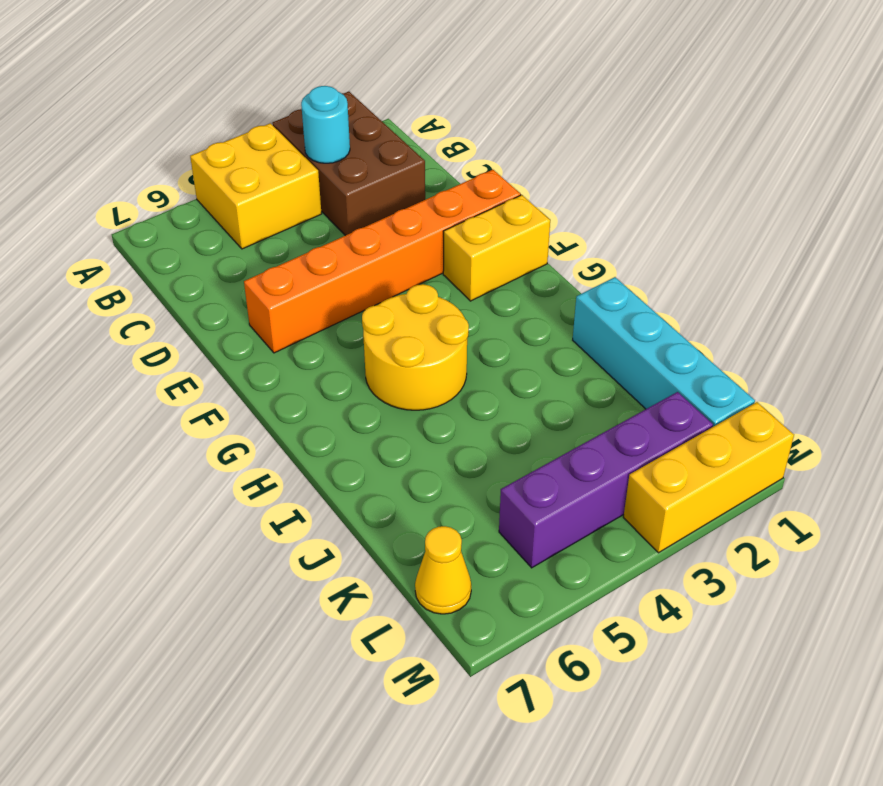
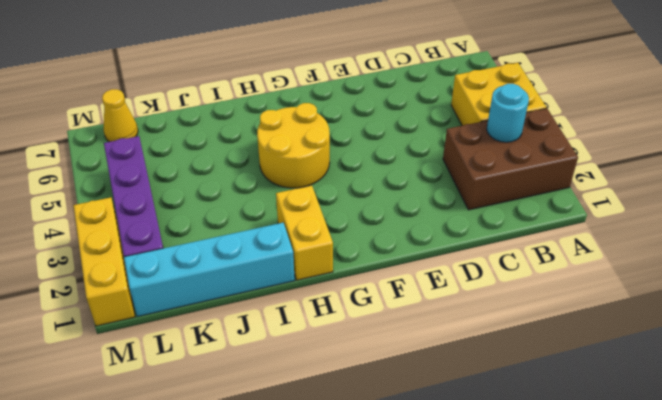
orange brick E1:E6 level 1 -> none
yellow brick F1:F2 level 1 -> yellow brick H1:H2 level 1

